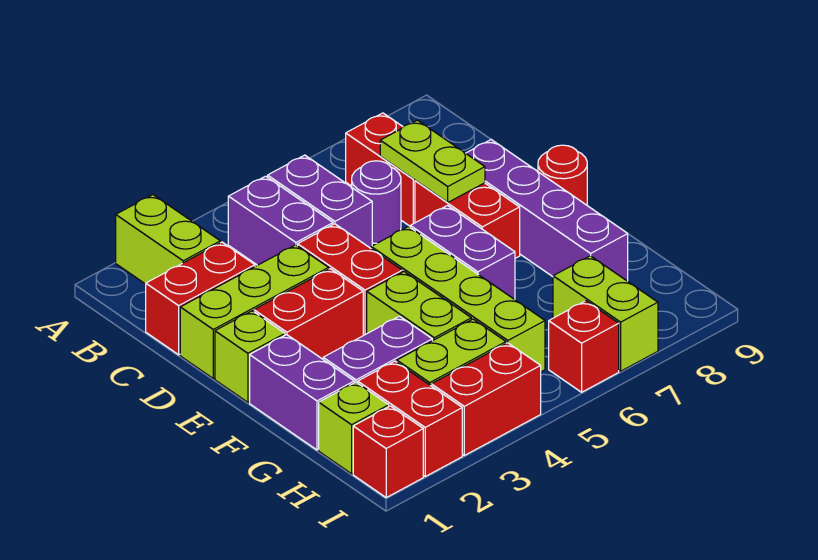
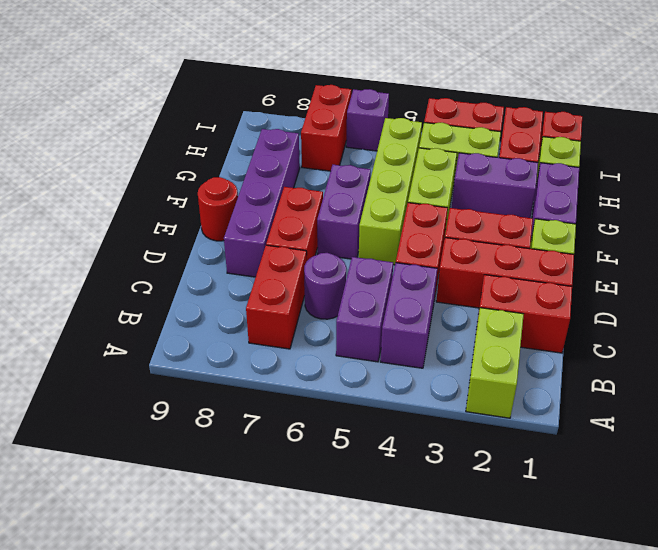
lime plate C7:D7 level 2 -> none
lime brick D1:D3 level 1 -> red brick D1:D3 level 1
lime brick H7:I7 level 1 -> red brick H7:I7 level 1
red brick I6 level 1 -> purple brick I6 level 1

